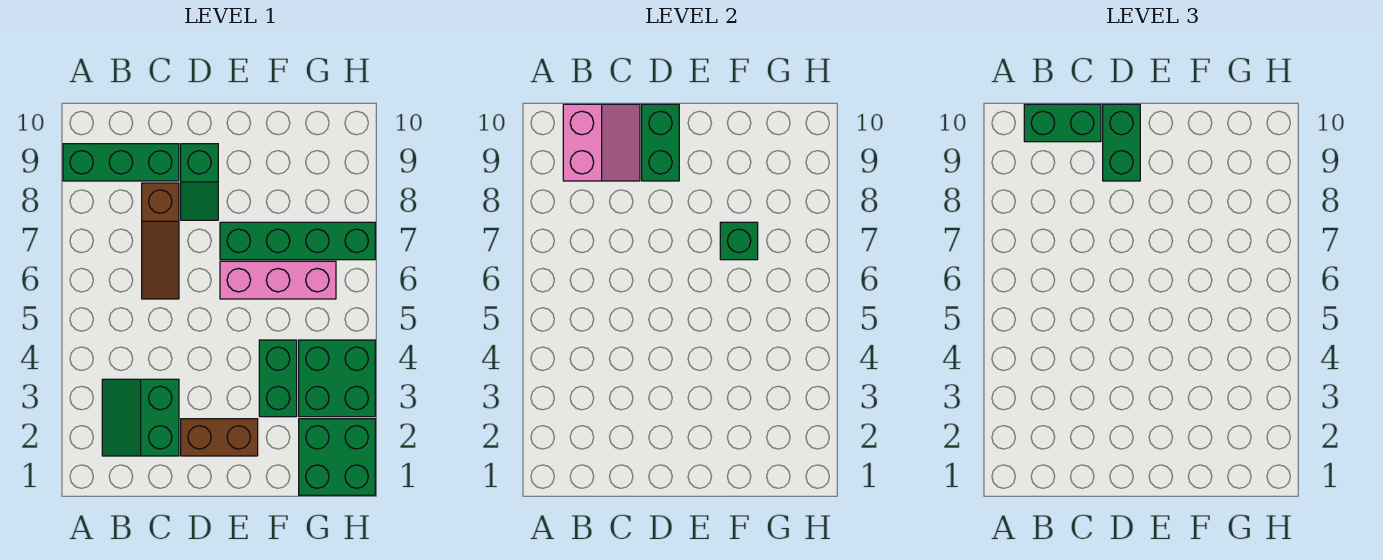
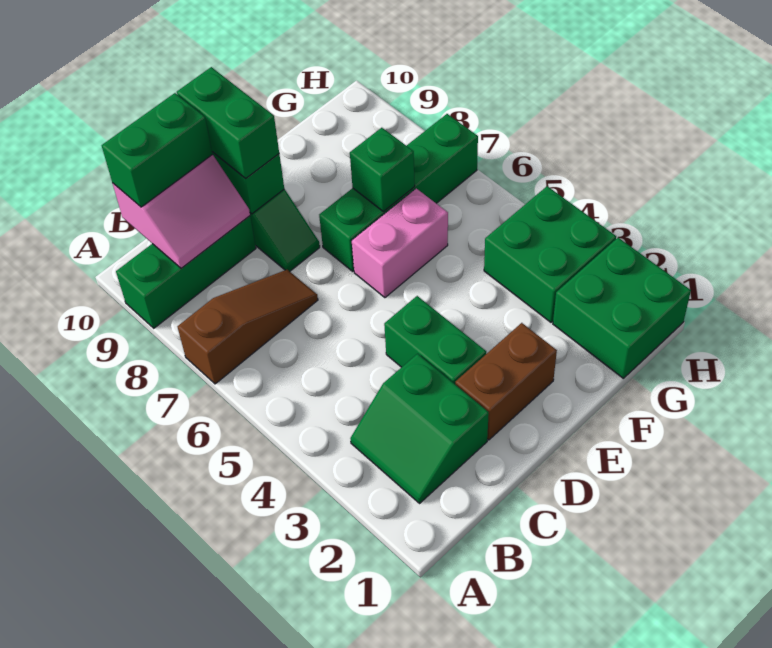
pink slope B9:C10 level 2 top B -> pink slope B9:C10 level 2 top 10
brown slope C6:C8 level 1 top 8 -> brown slope A7:C7 level 1 top A
pink brick E6:G6 level 1 -> pink brick E6:F6 level 1
green brick F3:F4 level 1 -> green brick D3:D4 level 1

